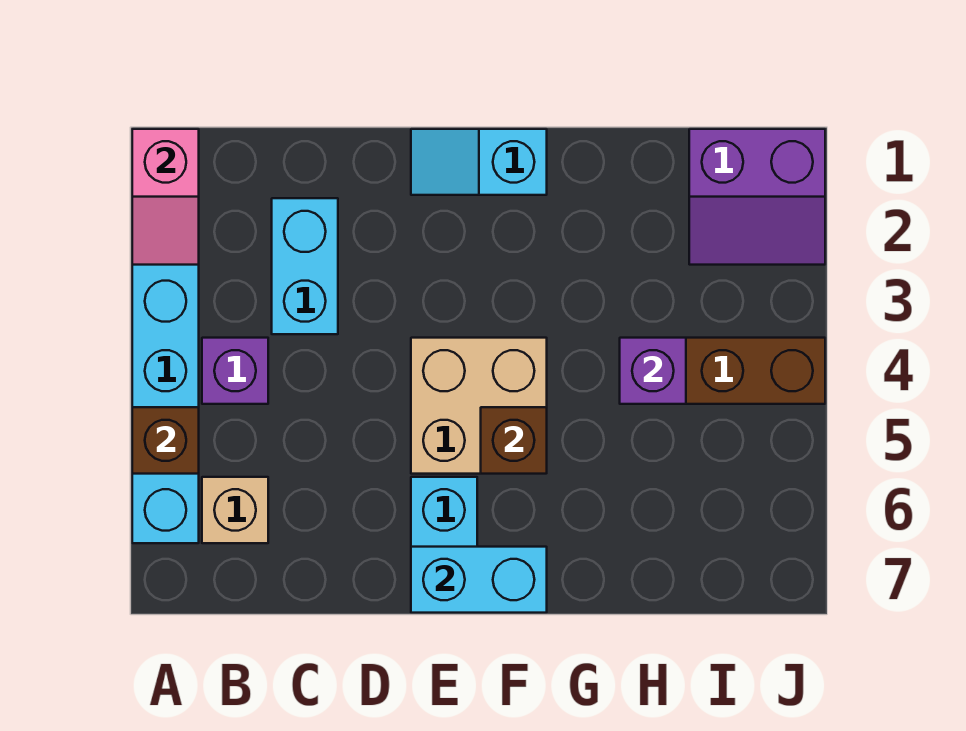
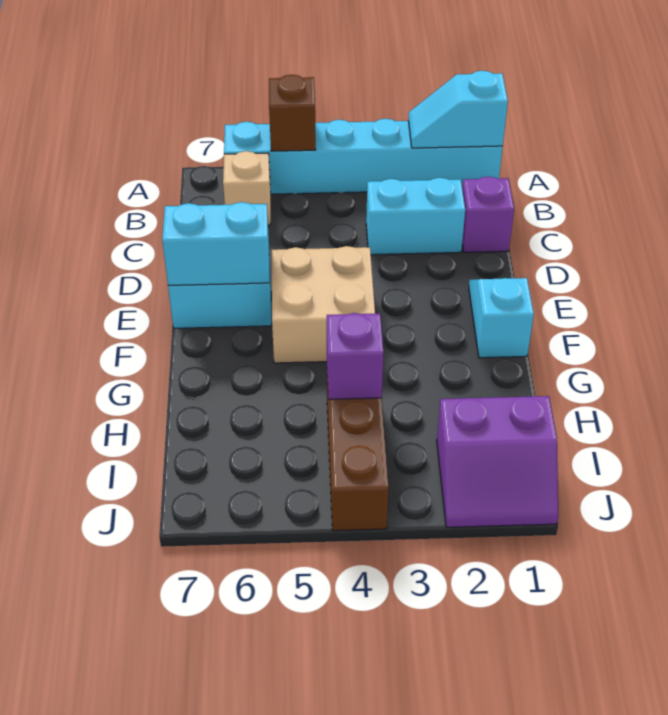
pink slope A1:A2 level 2 top 1 -> cyan slope A1:A2 level 2 top 1
purple brick B4 level 1 -> purple brick C1 level 1
cyan brick E7:F7 level 2 -> cyan brick E6:E7 level 2
brown brick F5 level 2 -> none
purple slope I1:J2 level 1 top 1 -> purple slope I1:J2 level 1 top I

